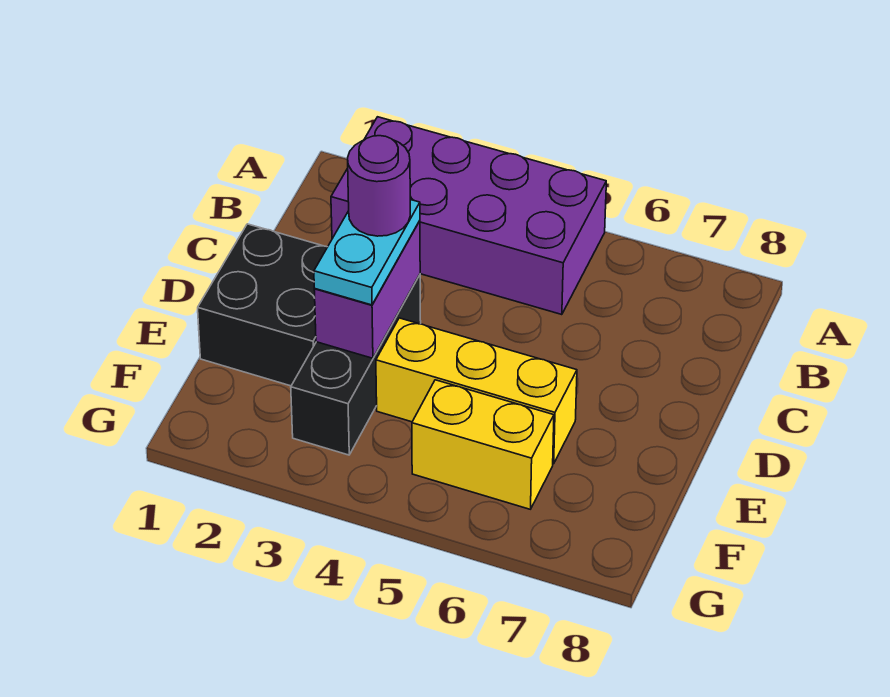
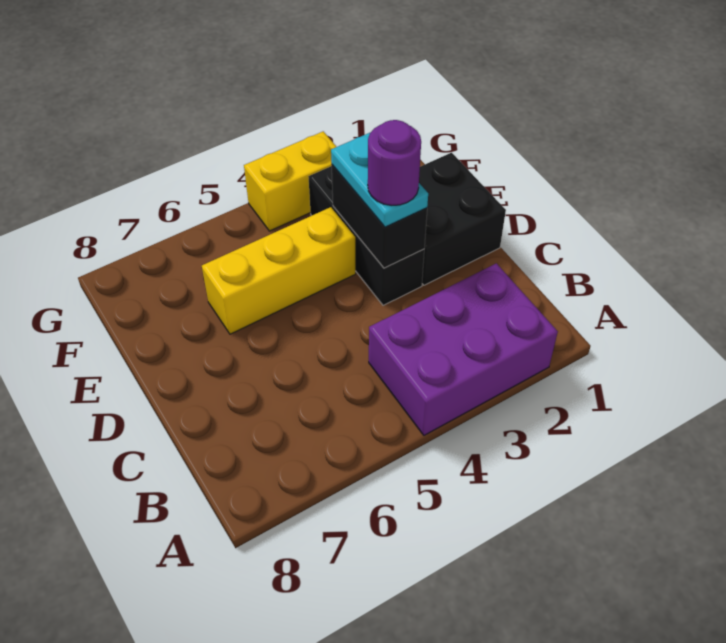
purple brick A2:B5 level 1 -> purple brick A2:B4 level 1
purple brick D3:E3 level 2 -> black brick D3:E3 level 2
yellow brick F5:F6 level 1 -> yellow brick G3:G4 level 1

